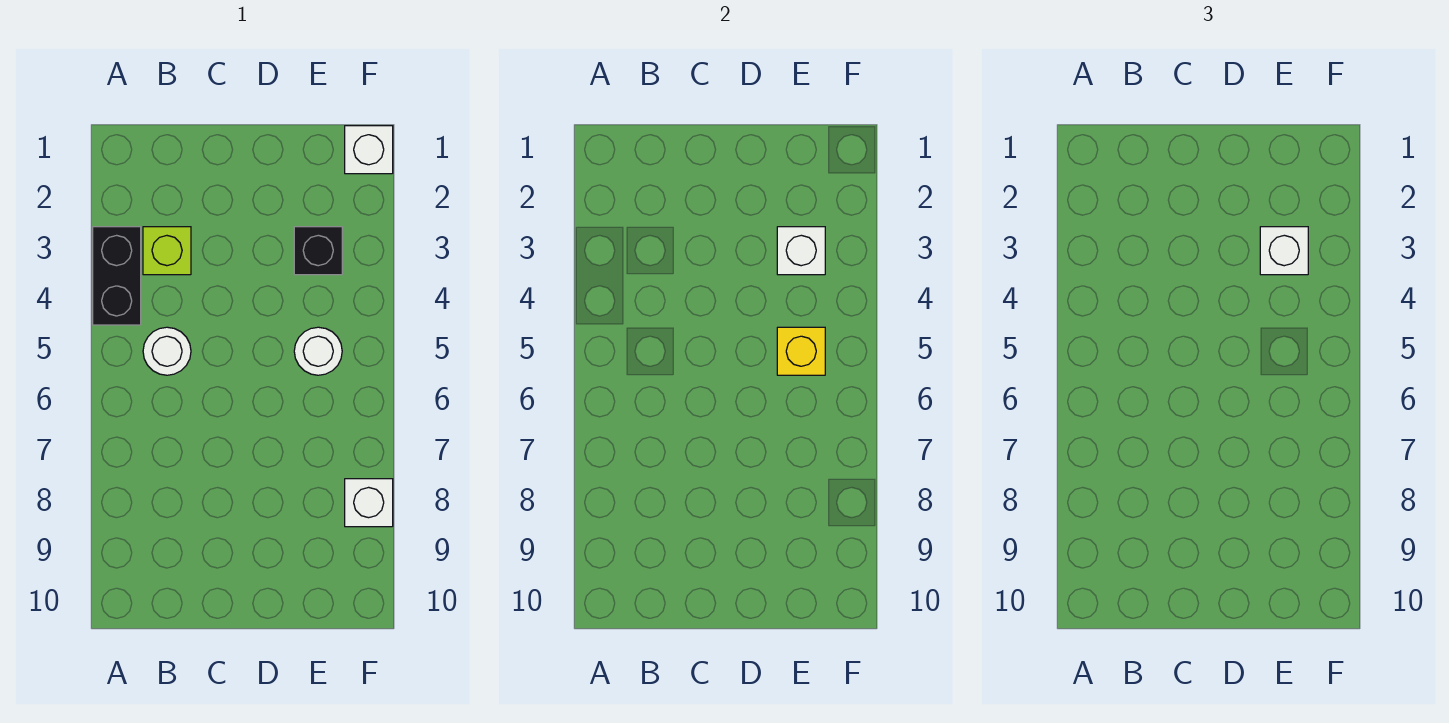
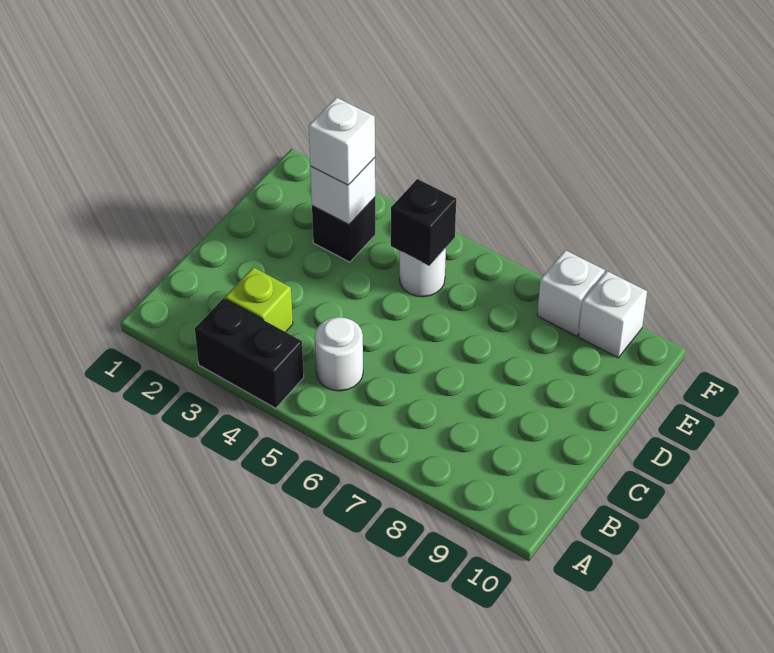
yellow brick E5 level 2 -> black brick E5 level 2
white brick F1 level 1 -> white brick F9 level 1

